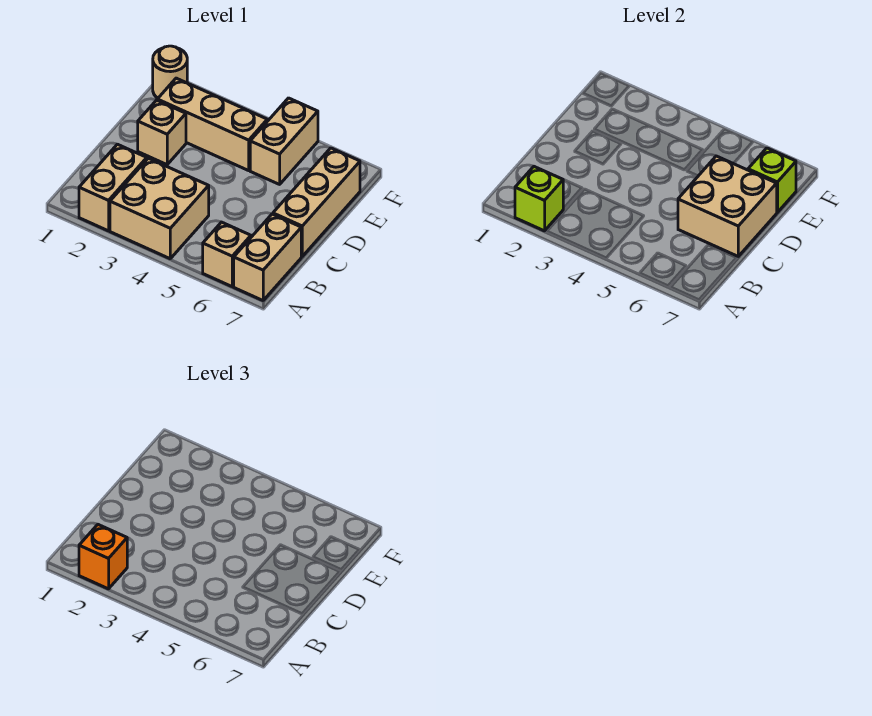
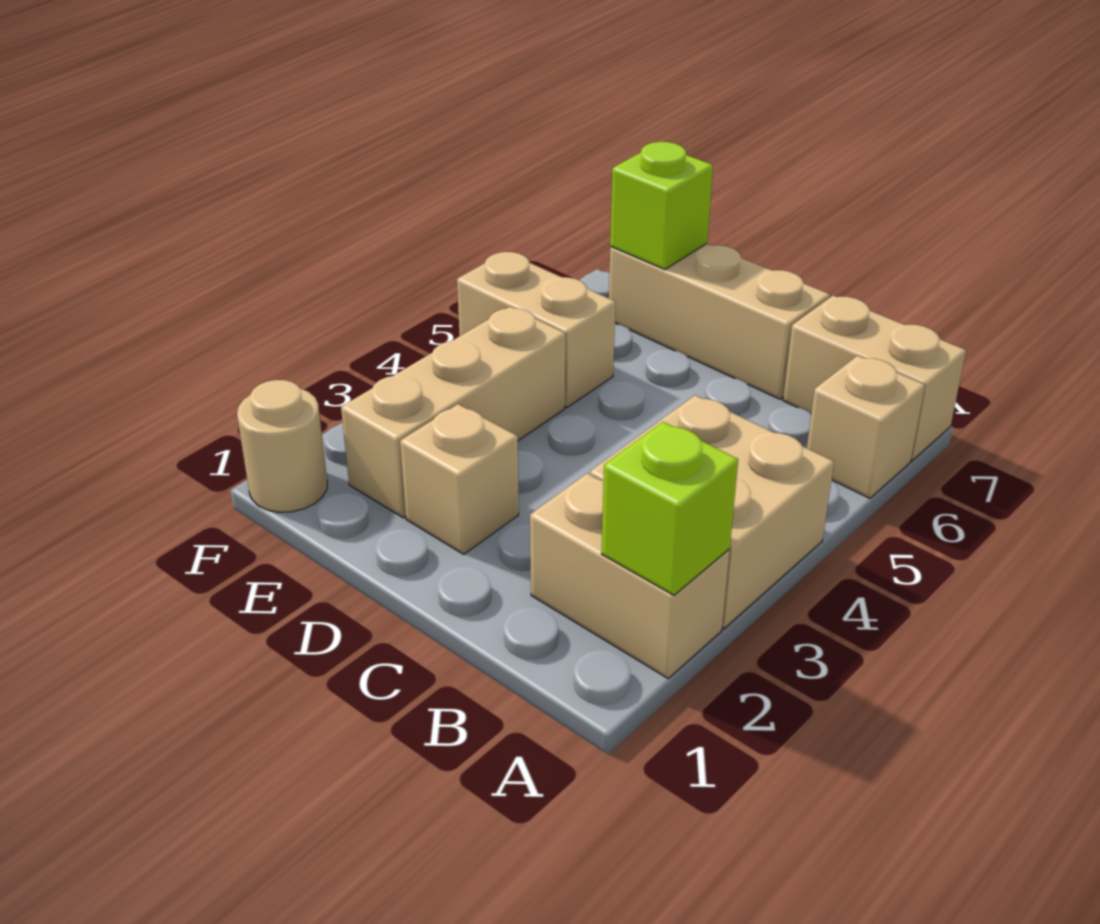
orange brick A2 level 3 -> none
tan brick C6:D7 level 2 -> none

